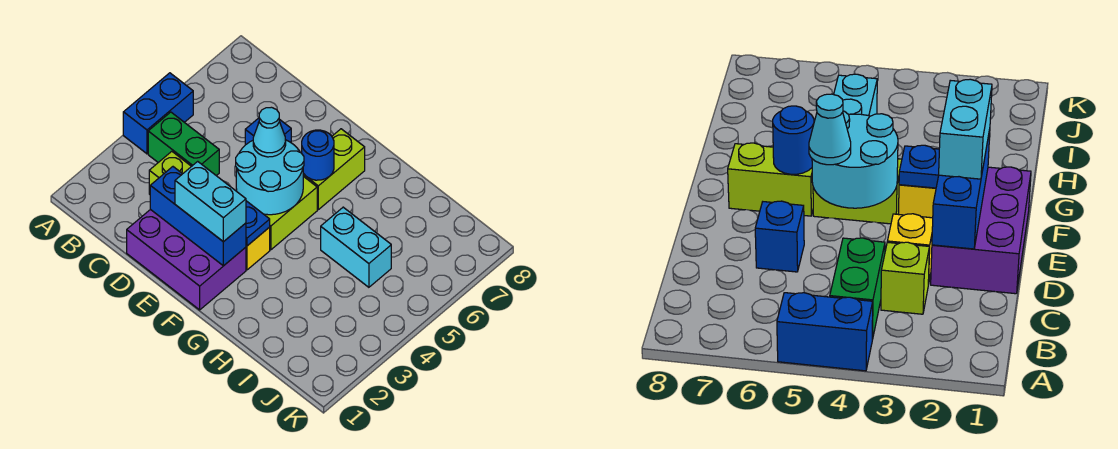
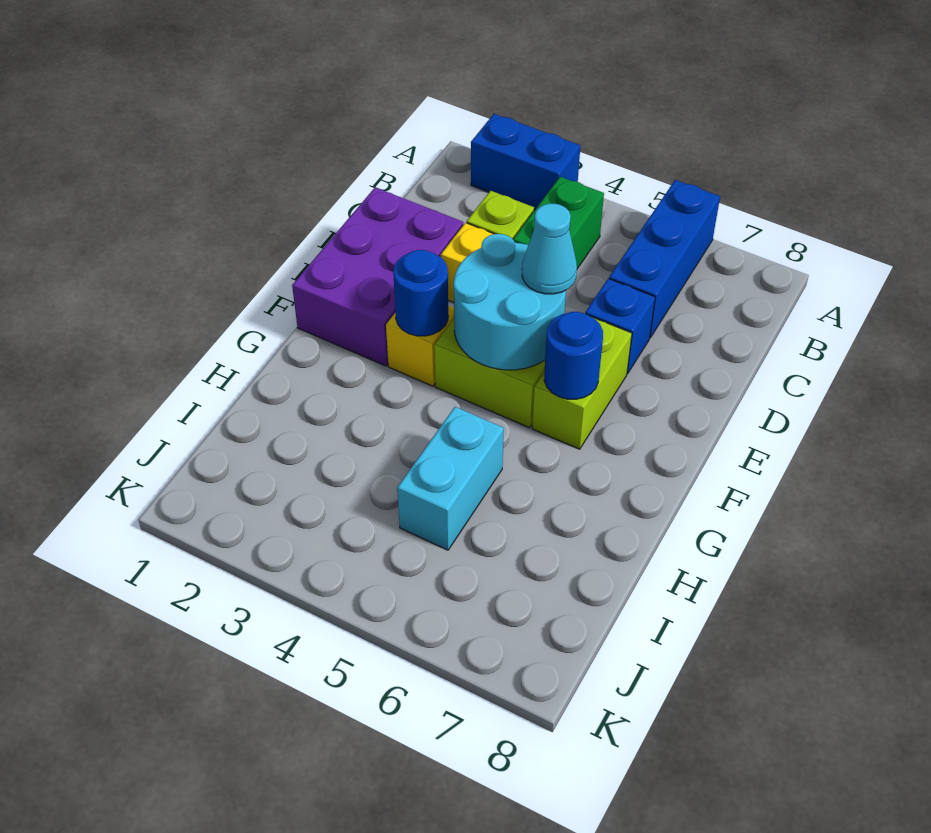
blue brick A4:A5 level 1 -> blue brick A2:A3 level 1
blue brick D2:F2 level 2 -> blue brick A6:C6 level 1
cyan brick E2:F2 level 3 -> none
blue plate F3 level 2 -> blue round brick F3 level 2
lime brick F6:F7 level 1 -> lime brick E6:F6 level 1

